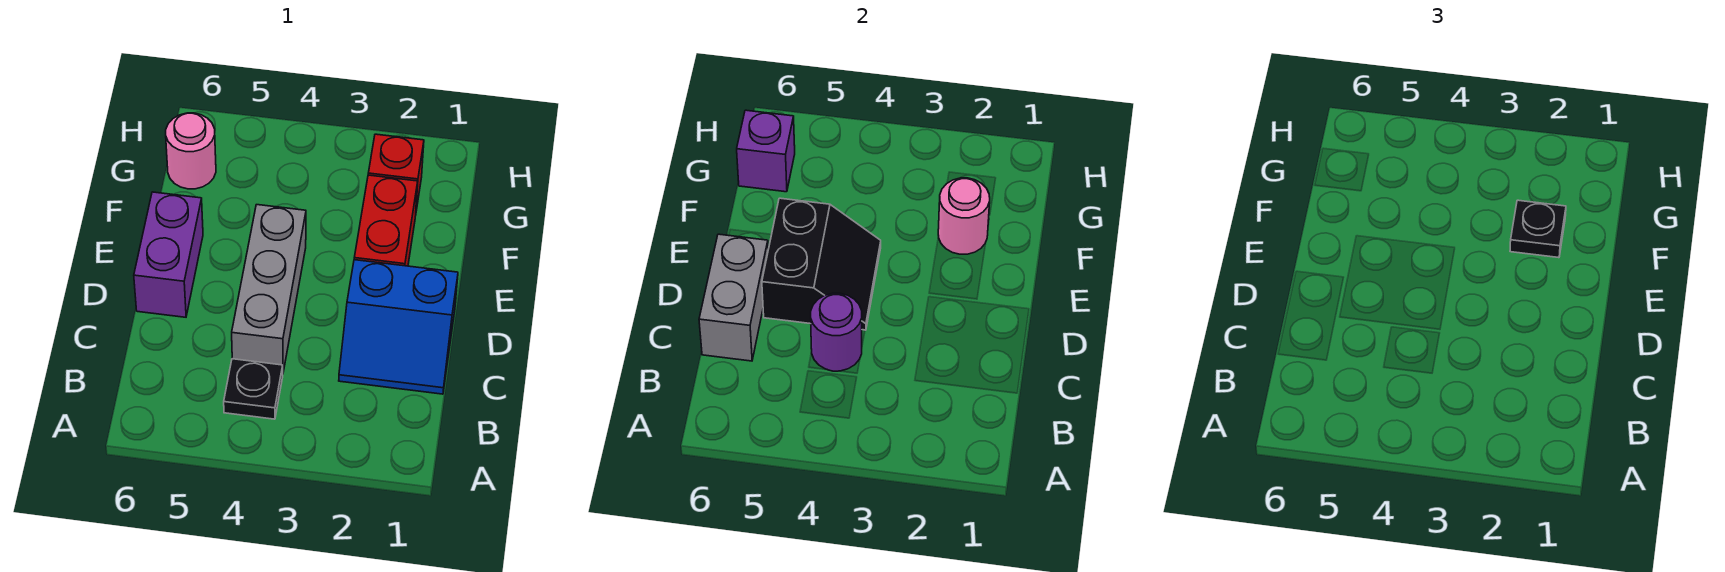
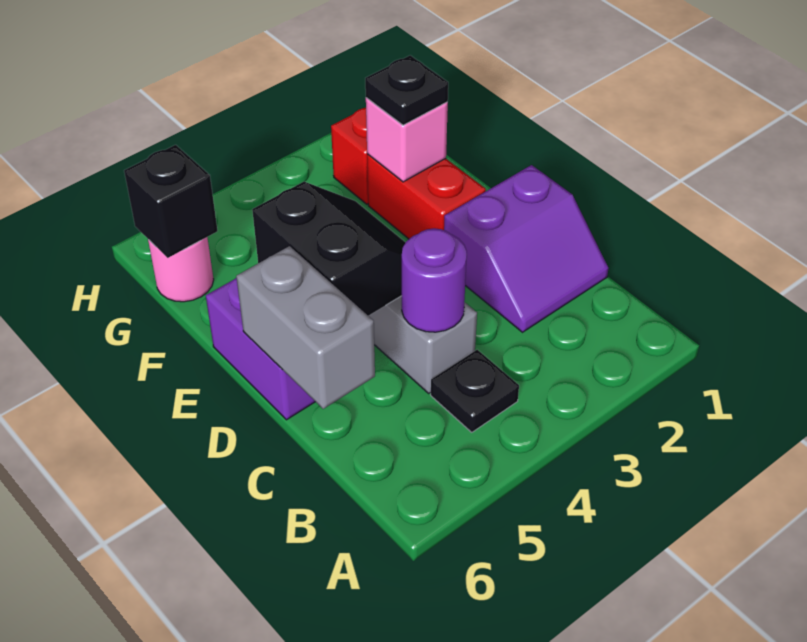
blue slope C1:D2 level 1 top D -> purple slope C1:D2 level 1 top D
pink round brick F2 level 2 -> pink brick F2 level 2
purple brick G6 level 2 -> black brick G6 level 2

